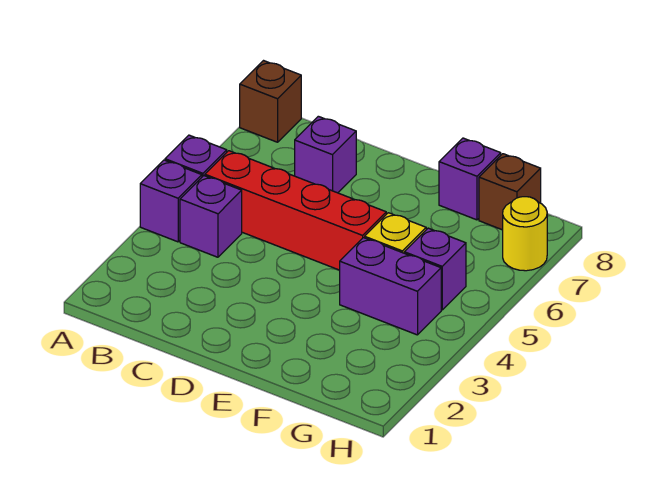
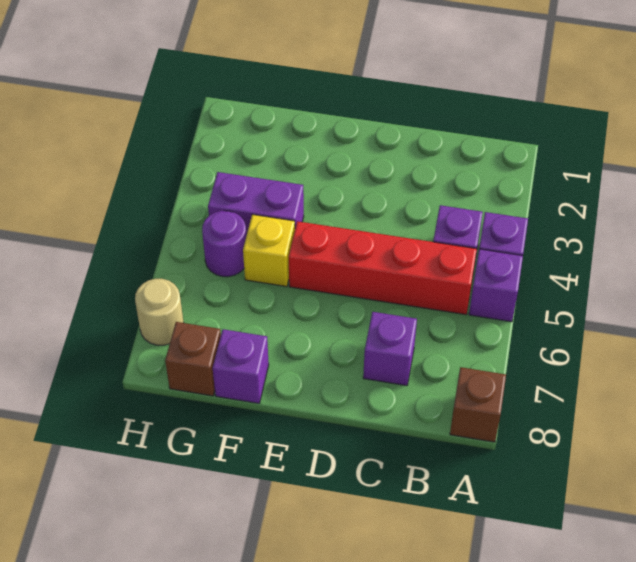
purple brick G5 level 1 -> purple round brick G5 level 1
yellow round brick H7 level 1 -> tan round brick H7 level 1

